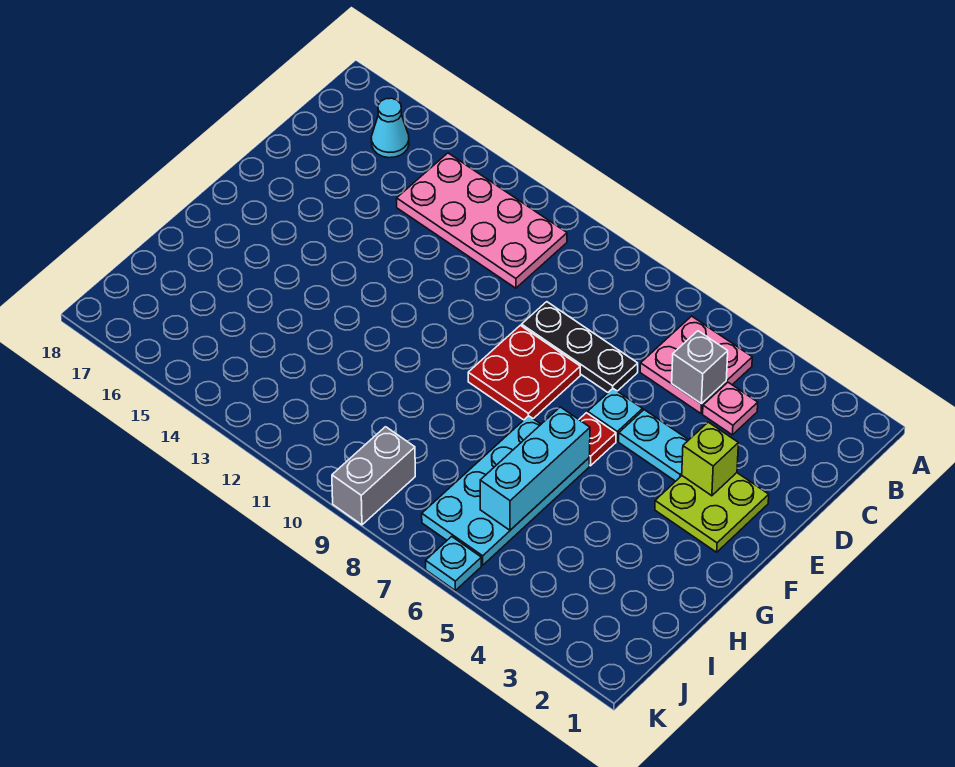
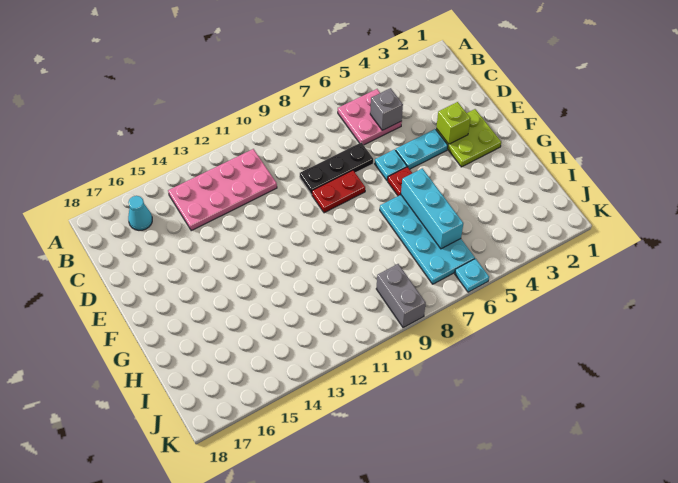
pink plate C4 level 1 -> none
red plate E8:F9 level 1 -> red plate E8:E9 level 1

